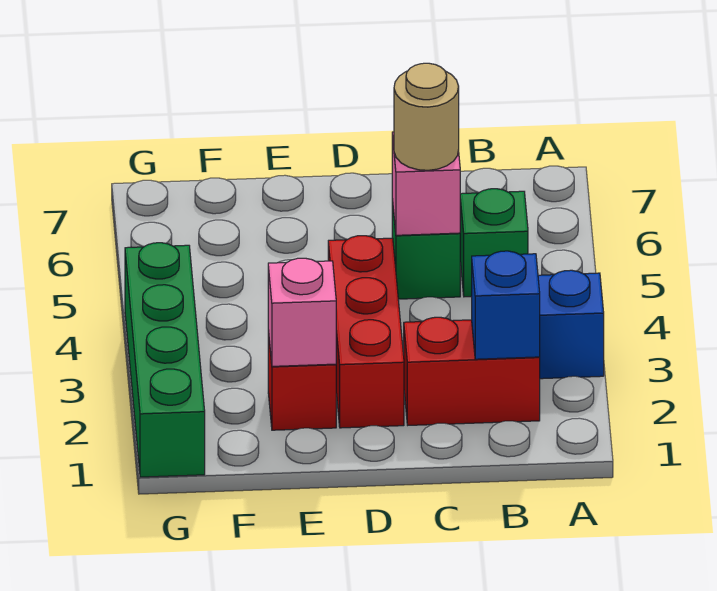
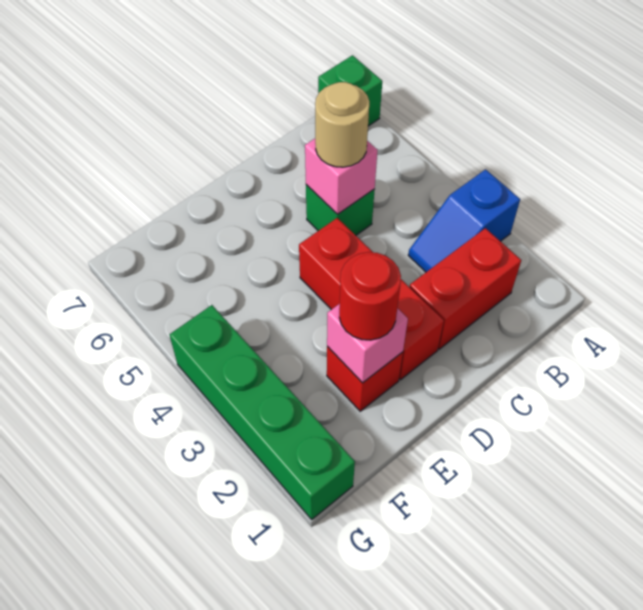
blue brick B2 level 2 -> none
green brick B5 level 1 -> green brick A7 level 1
none -> red round brick E2 level 3

